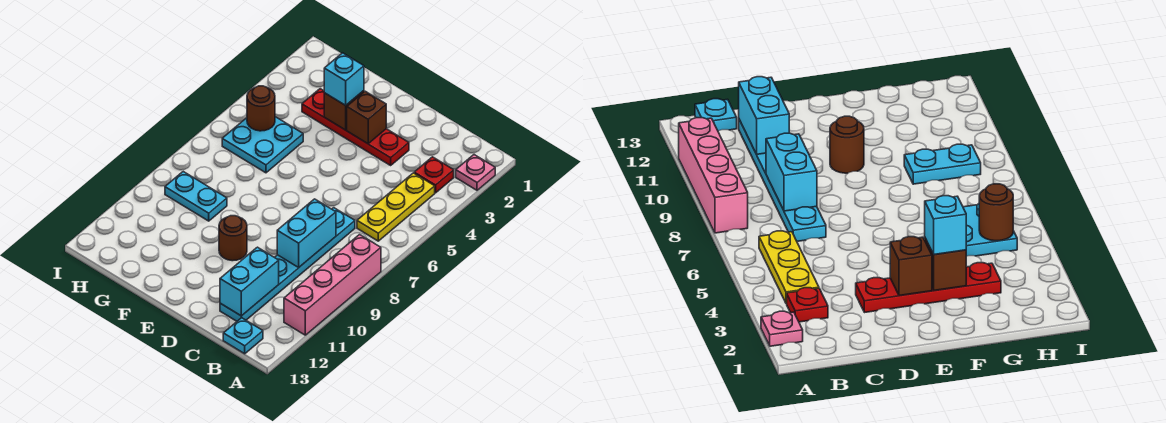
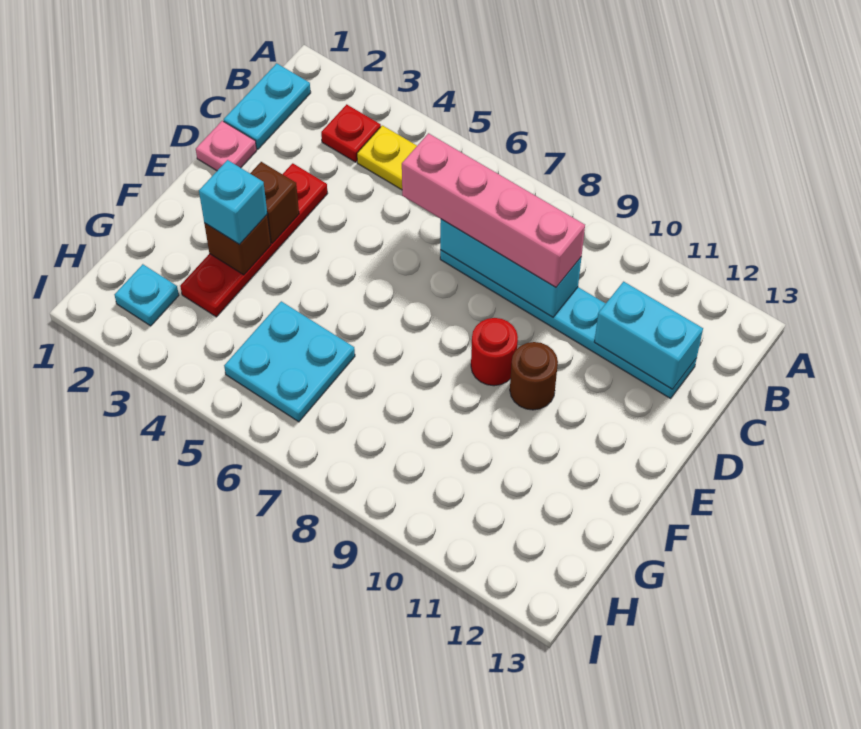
pink plate A2 level 1 -> pink plate D1 level 1
pink brick A8:A11 level 1 -> pink brick C6:C9 level 3
cyan plate B13 level 1 -> cyan plate H2 level 1
cyan brick C8:C9 level 2 -> cyan brick C7:C9 level 2
none -> red round brick E9 level 1
cyan plate G9:H9 level 1 -> cyan plate B1:C1 level 1
brown round brick H5 level 2 -> none

